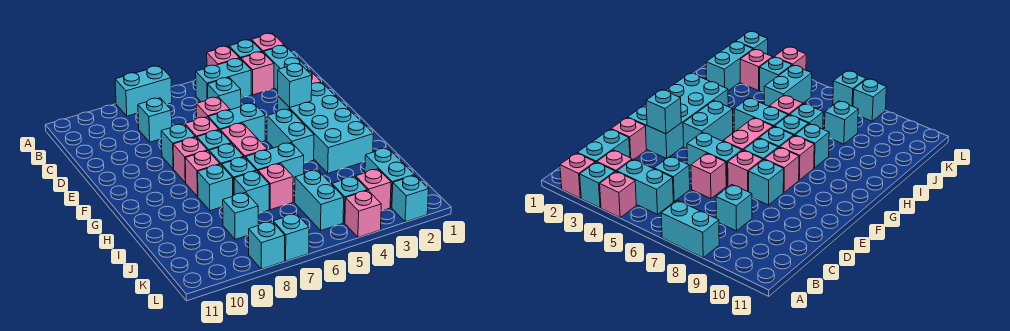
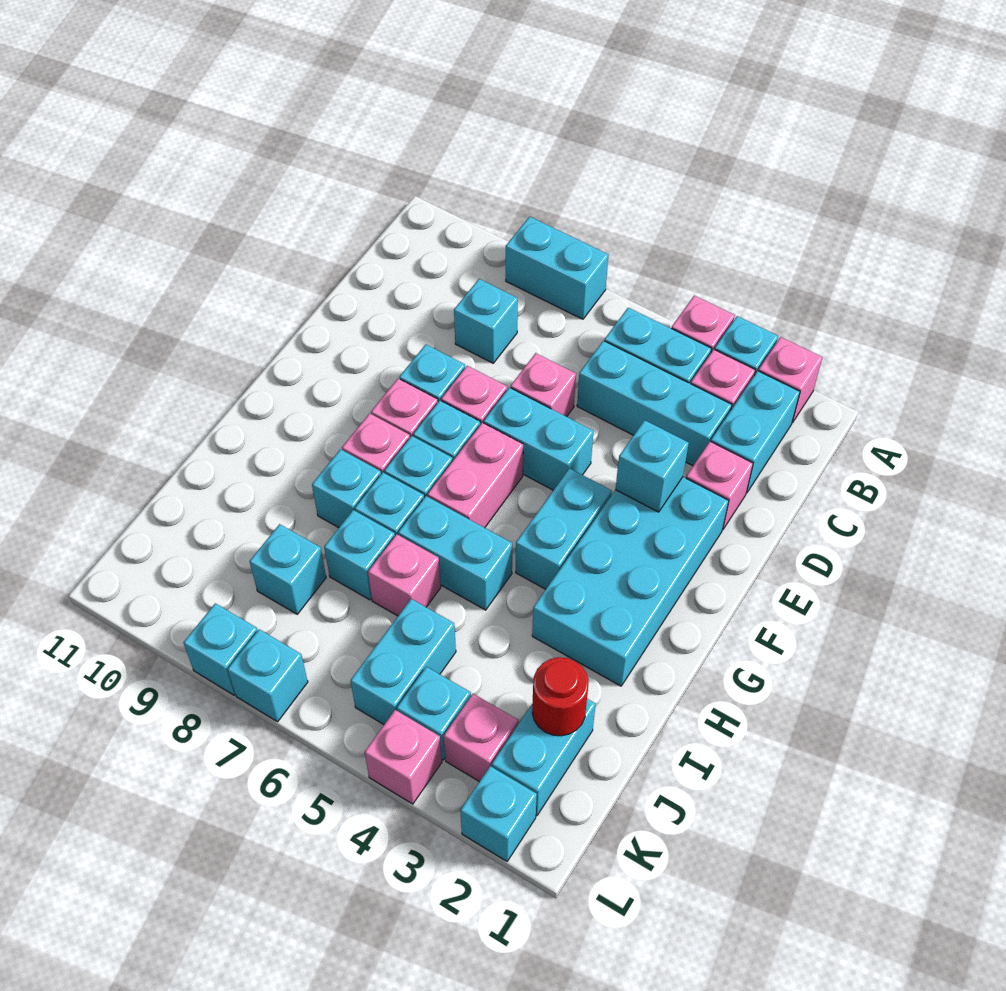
cyan brick C5 level 1 -> cyan brick C3:C5 level 1
none -> red round brick J2 level 2

